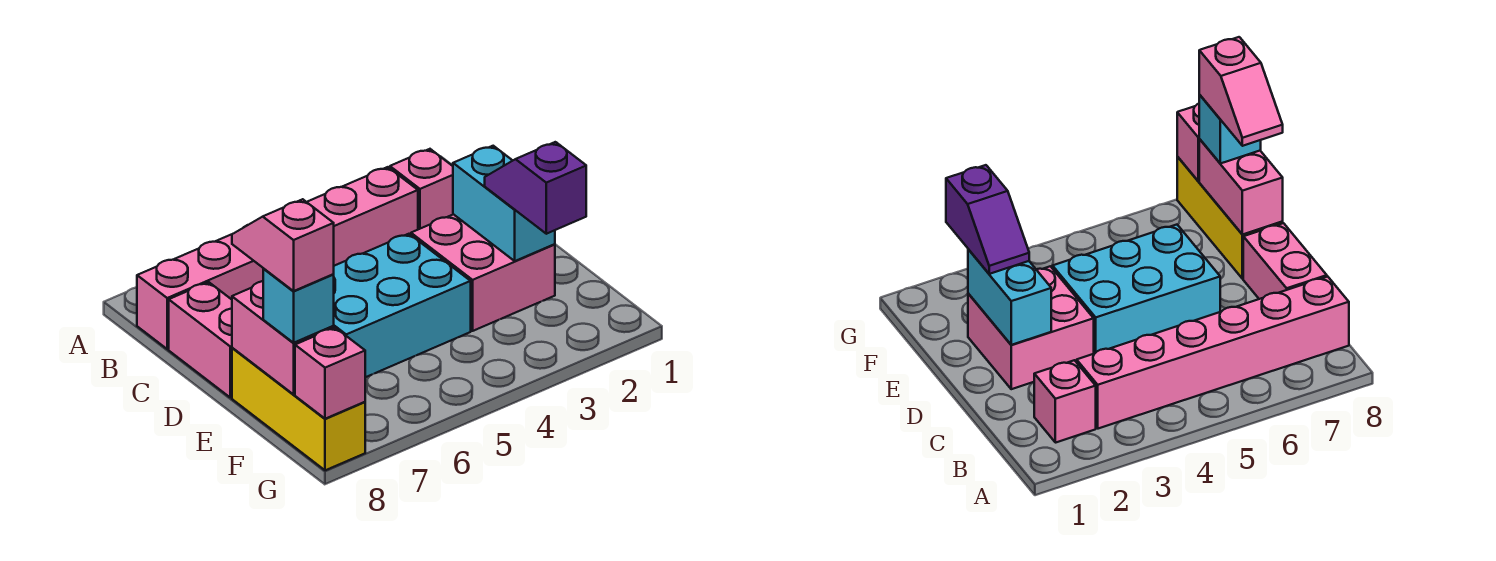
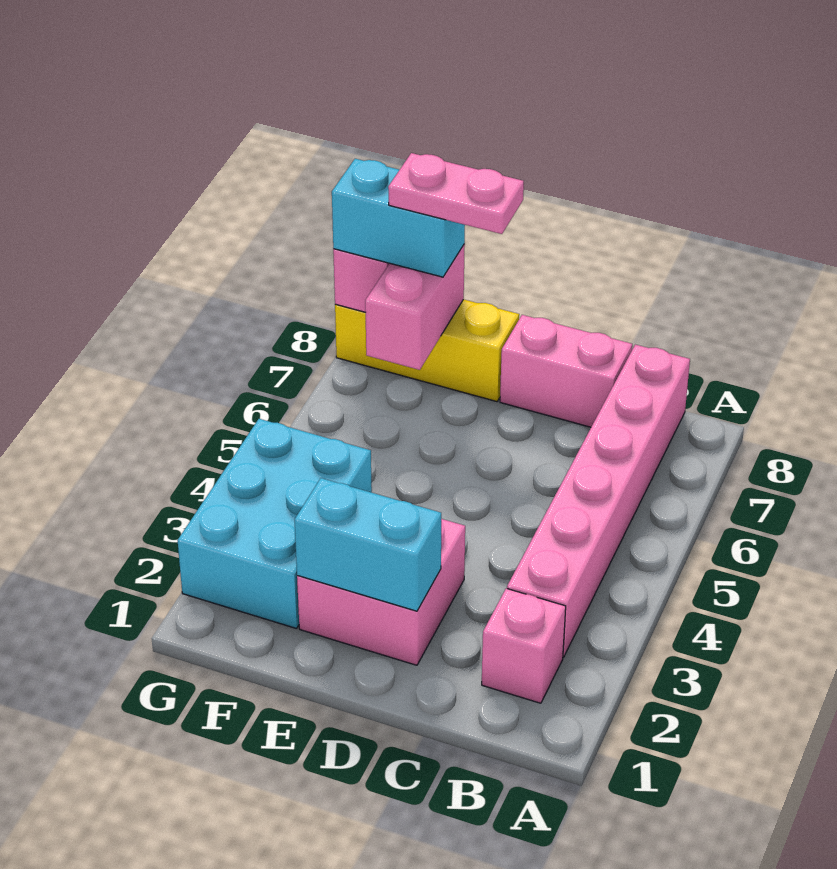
cyan brick D4:E6 level 1 -> cyan brick F2:G4 level 1
purple slope E2:F2 level 3 top F -> none
pink brick E8:F8 level 2 -> pink brick F7:F8 level 2
pink slope E8:F8 level 4 top F -> pink plate E8:F8 level 4
cyan brick F8 level 3 -> cyan brick F8:G8 level 3

